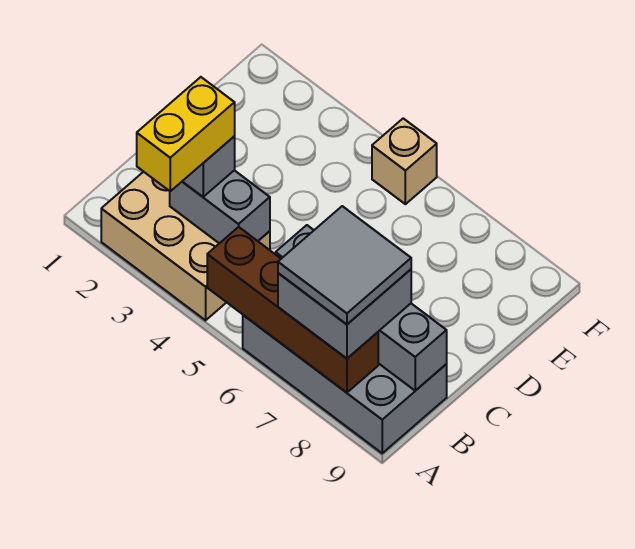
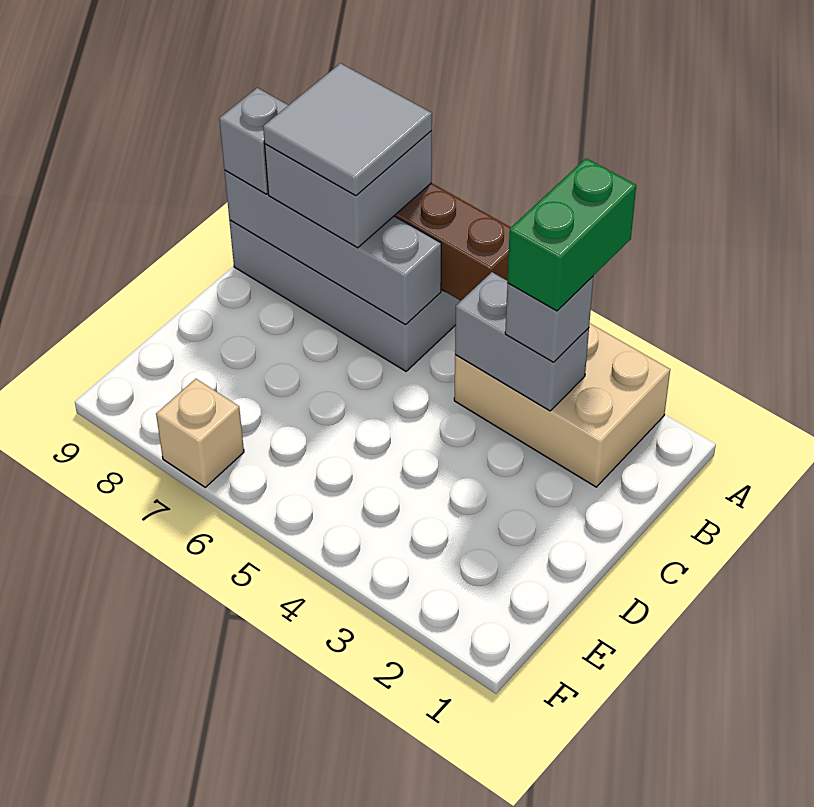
yellow brick A3:B3 level 4 -> green brick A3:B3 level 4
none -> grey brick B9 level 3
tan brick F5 level 1 -> tan brick F7 level 1

